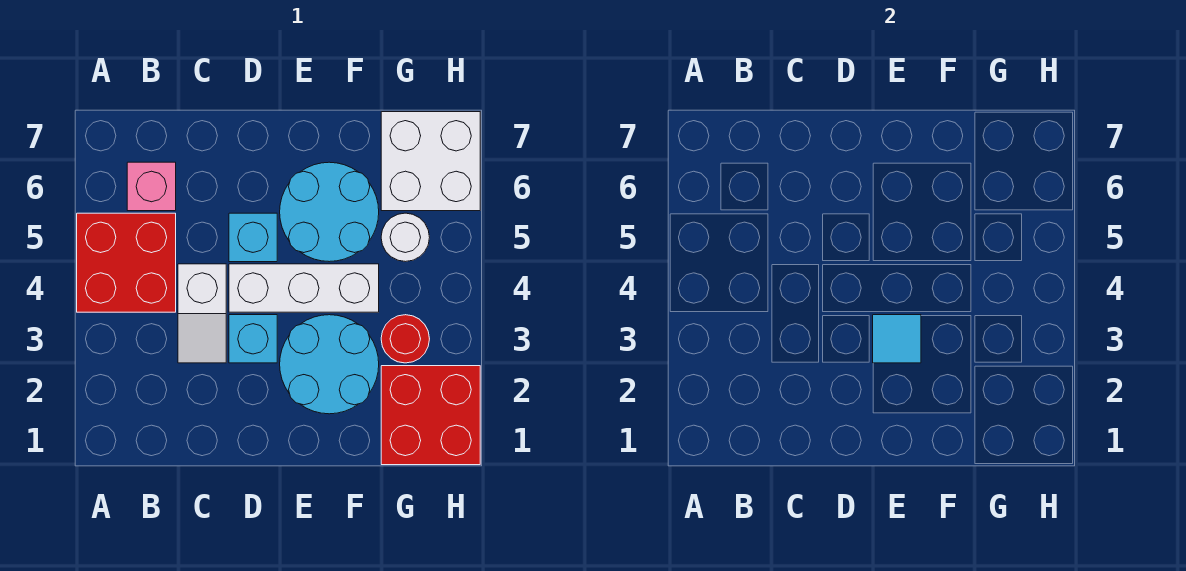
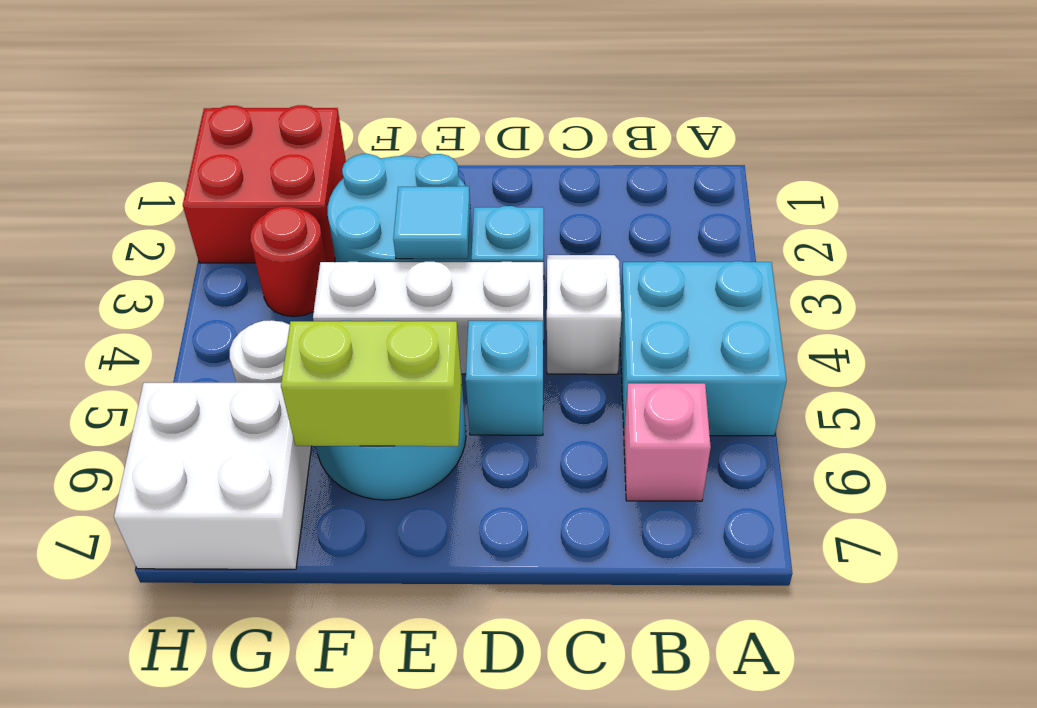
red brick A4:B5 level 1 -> cyan brick A4:B5 level 1
none -> lime brick E6:F6 level 2

